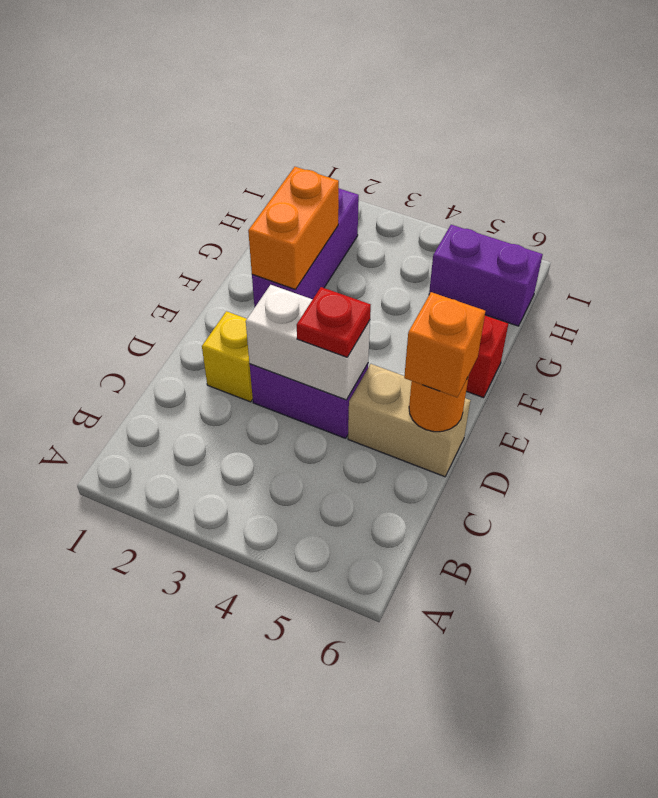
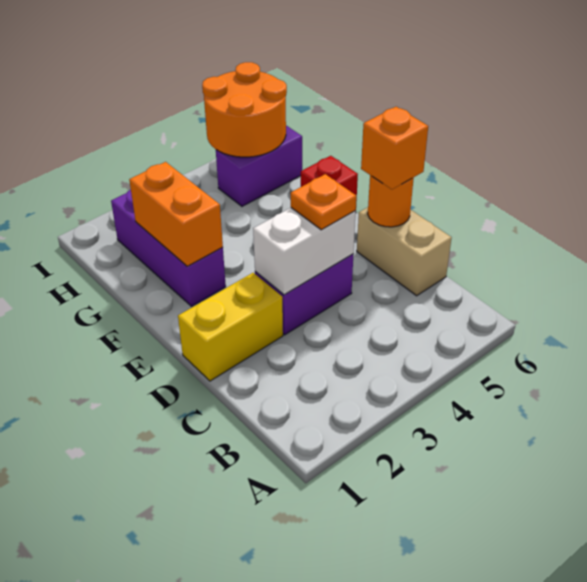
yellow brick D2 level 1 -> yellow brick D1:D2 level 1
red plate D4 level 3 -> orange plate D4 level 3
tan brick D5:D6 level 1 -> tan brick C6:D6 level 1
none -> orange round brick H5:I6 level 2

